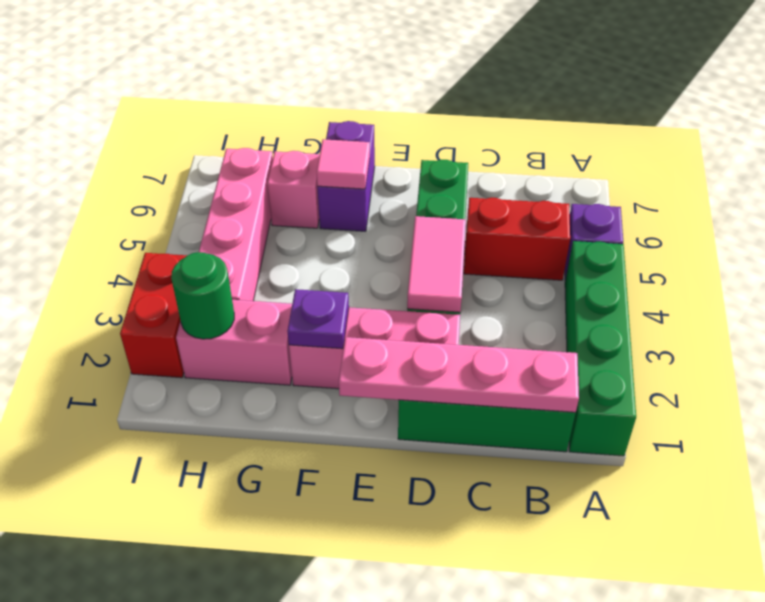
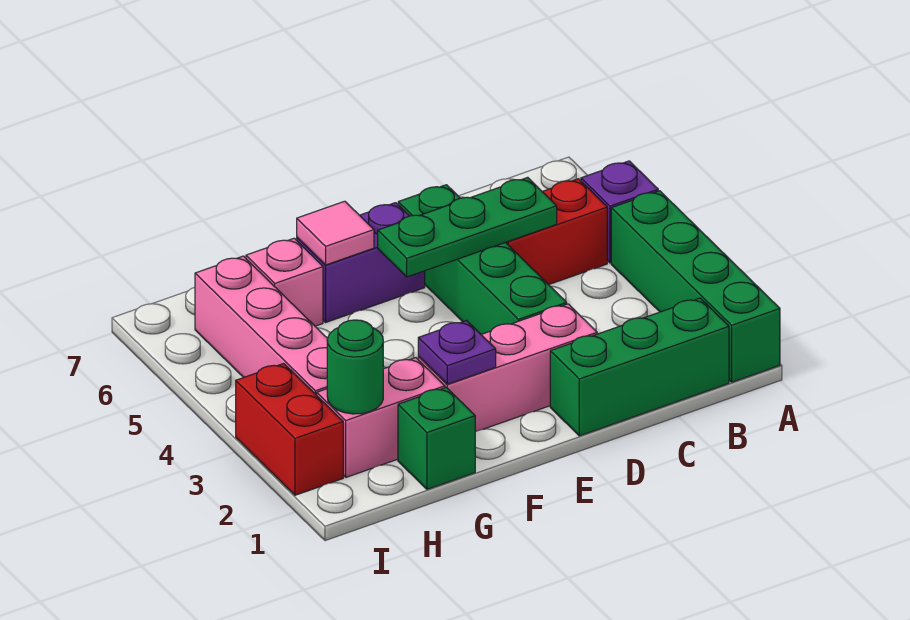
pink plate B1:E1 level 2 -> none
none -> green plate C5:E5 level 2
pink tile D3:D4 level 2 -> none
purple brick F6:F7 level 1 -> purple brick E6:F6 level 1
none -> green brick G1 level 1

